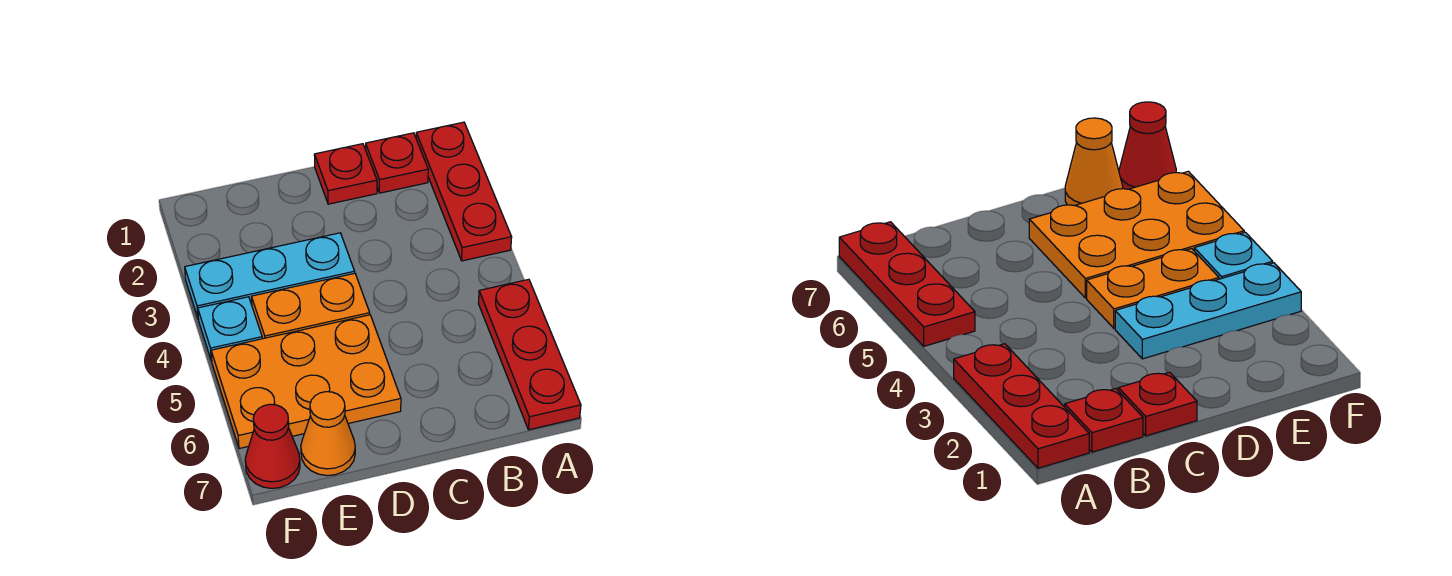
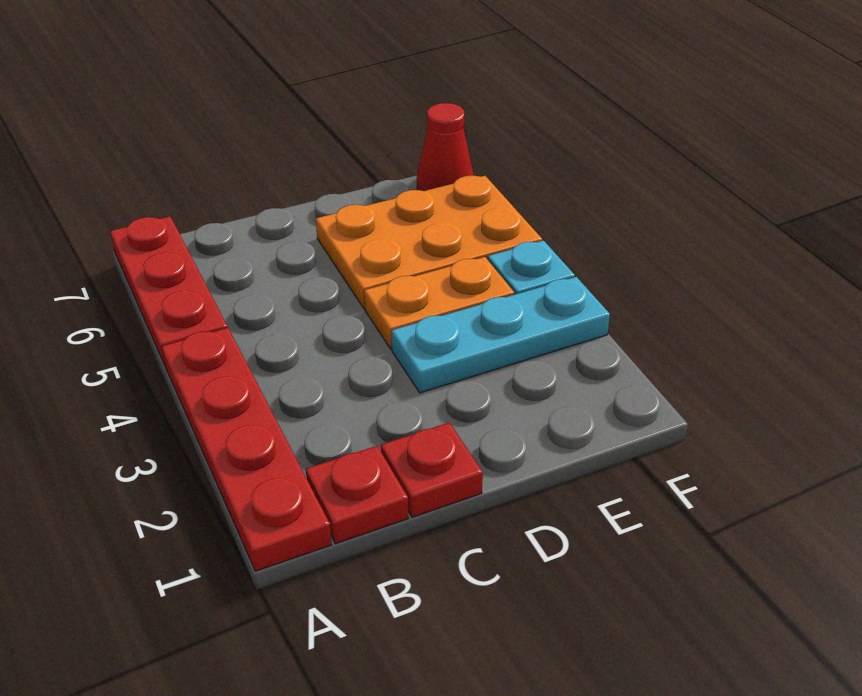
red plate A1:A3 level 1 -> red plate A1:A4 level 1
orange cone E7 level 1 -> none

